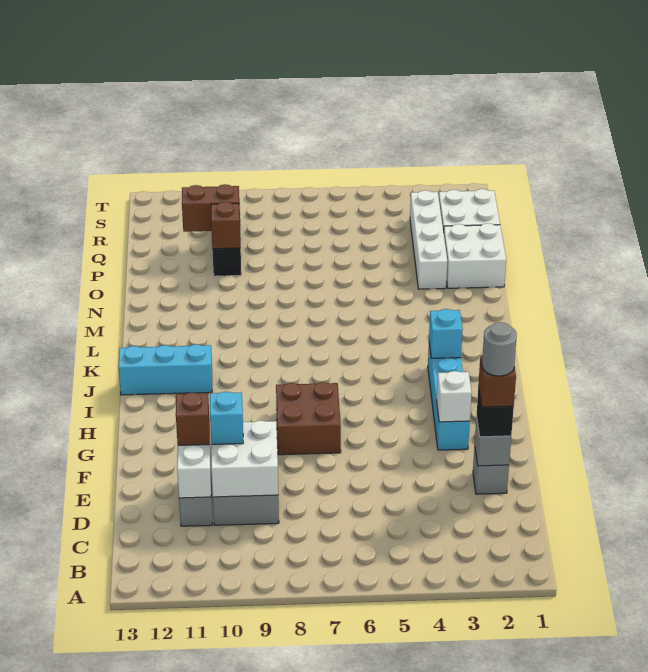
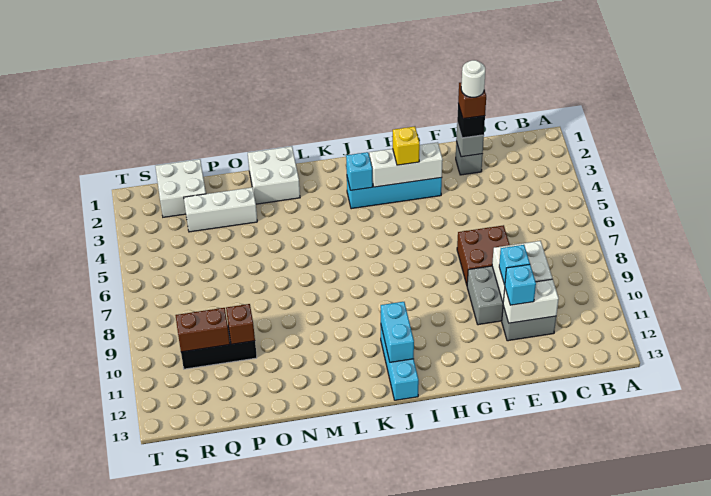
grey round brick E2 level 5 -> white round brick E2 level 5
brown brick E11 level 3 -> cyan brick E11 level 3
white brick G3 level 2 -> white brick G3:I3 level 2
brown brick G7:H8 level 1 -> brown brick E7:F8 level 1
none -> yellow brick H3 level 3
none -> cyan brick J11:J12 level 2
white brick O1:P2 level 1 -> white brick M1:N2 level 1
white brick O3:R3 level 1 -> white brick O3:Q3 level 1
brown brick Q10:Q11 level 2 -> brown brick Q10:R10 level 2

